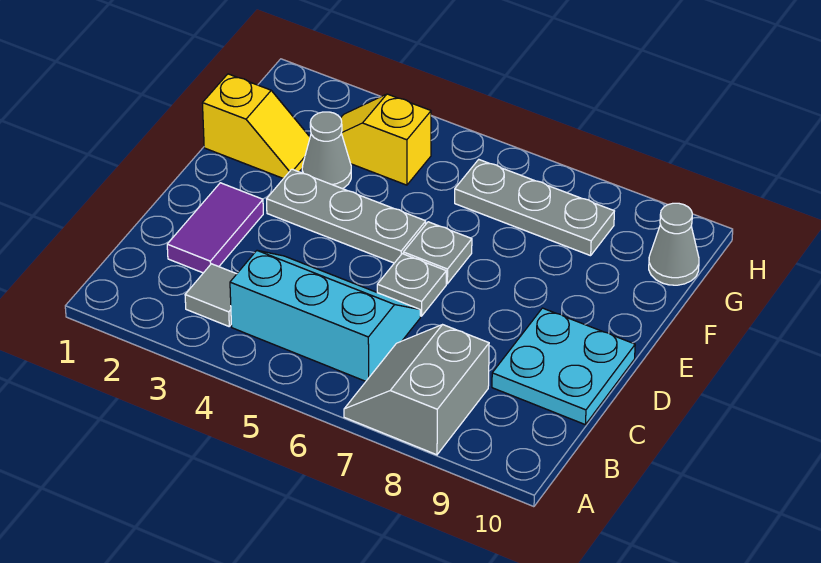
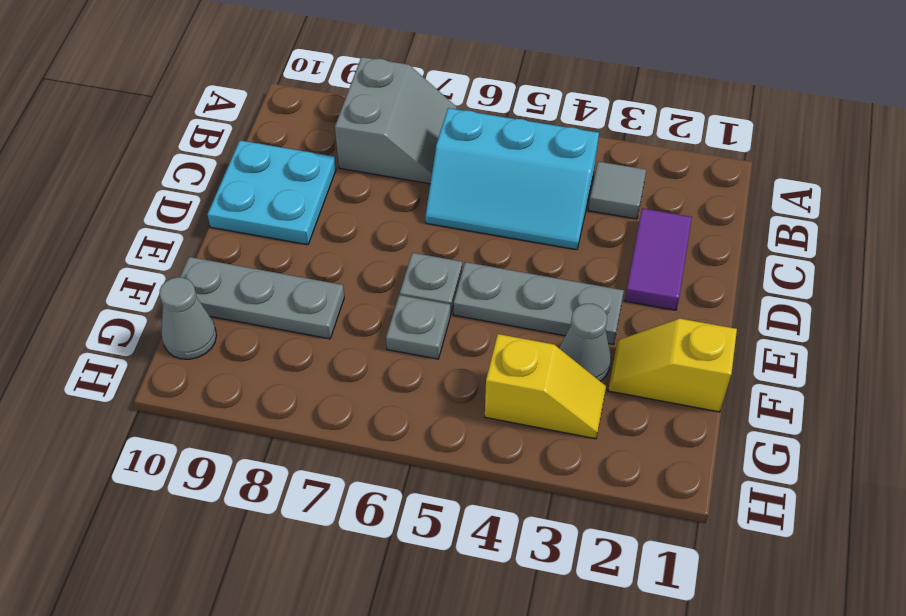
grey plate D6 level 1 -> grey plate F6 level 1
grey plate G6:G8 level 1 -> grey plate F8:F10 level 1

